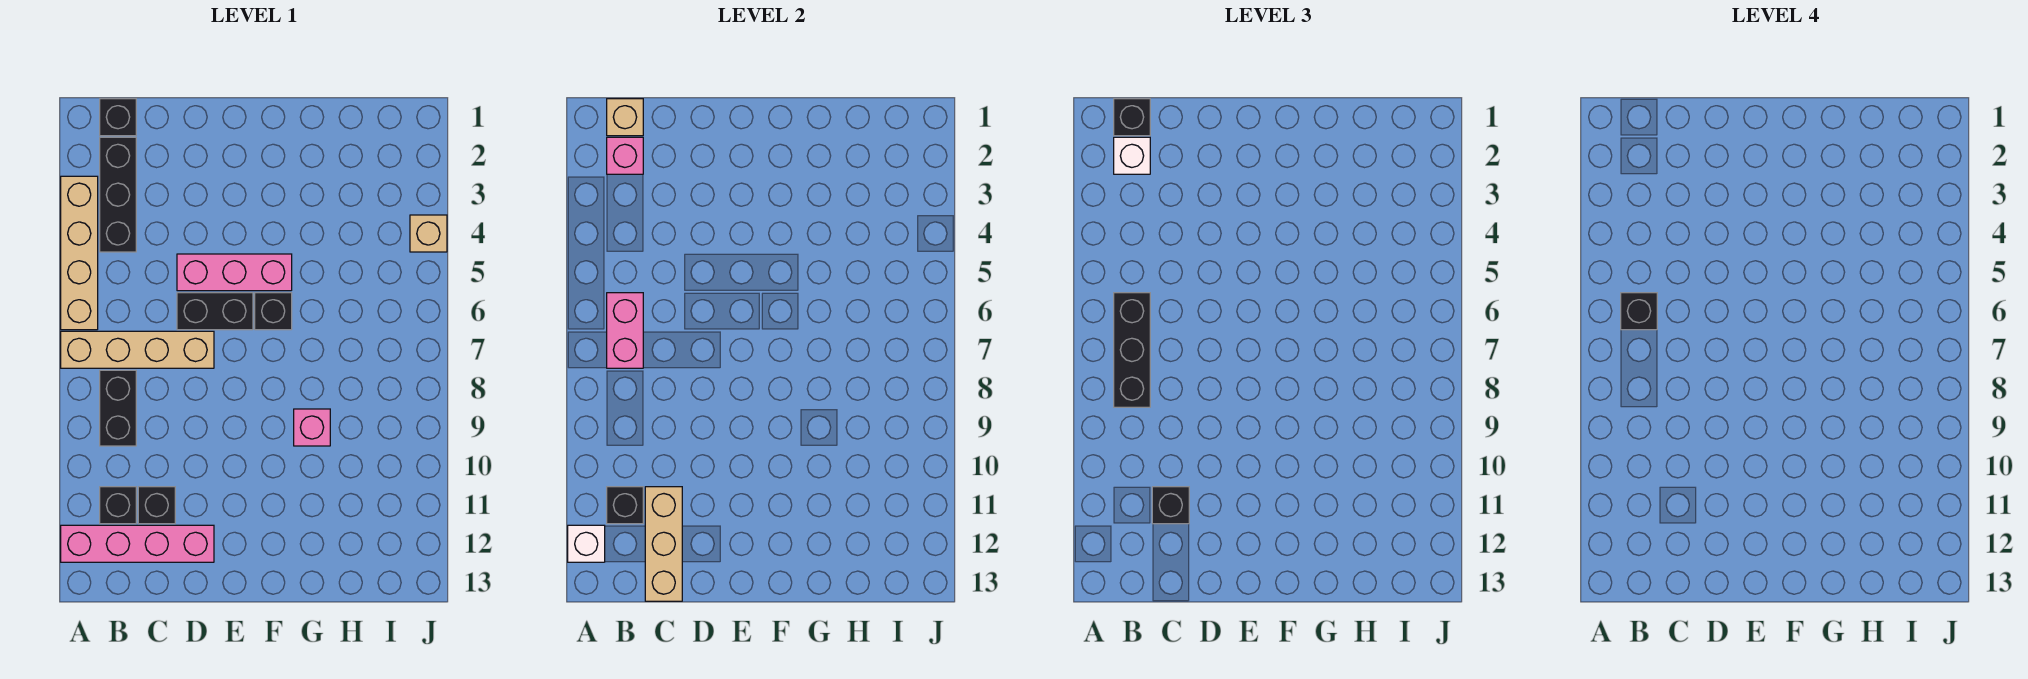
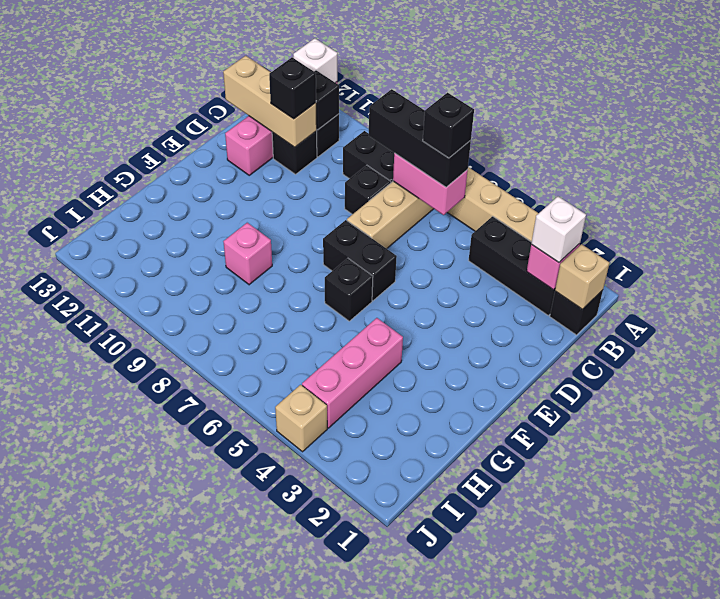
black brick B1 level 3 -> black brick C8 level 1
pink brick D5:F5 level 1 -> pink brick G4:I4 level 1
black brick D6:E6 level 1 -> black brick E6:E7 level 1

